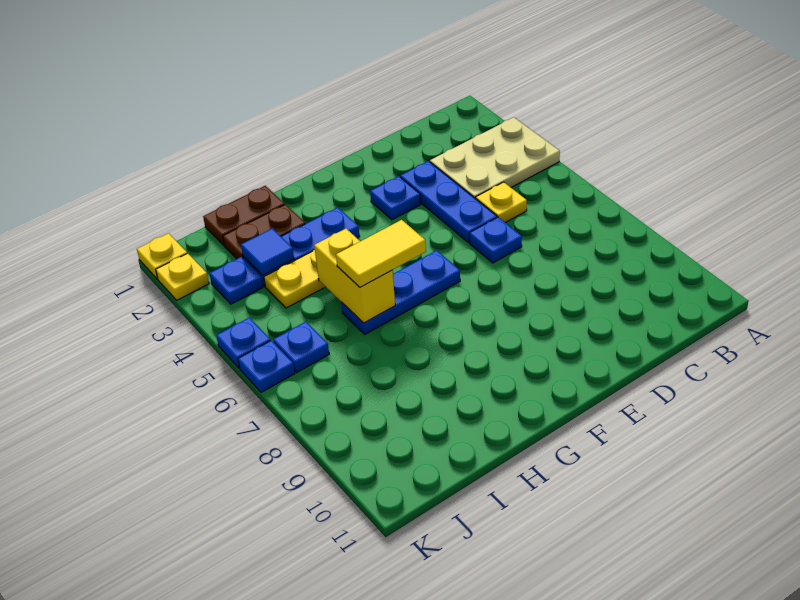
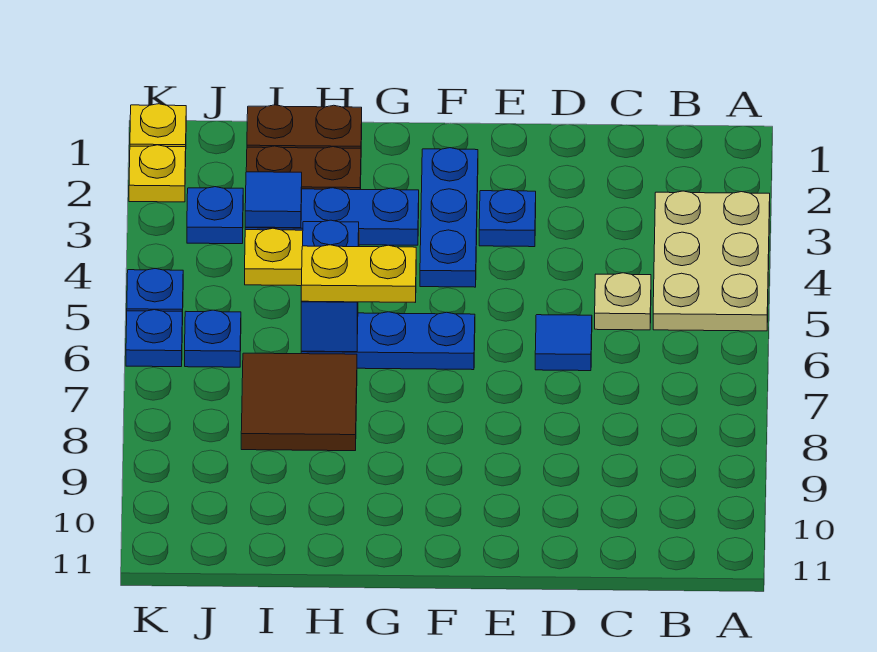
tan plate A3:C4 level 1 -> tan plate A3:B5 level 1
yellow plate C5 level 1 -> tan plate C5 level 1
blue plate D3:D5 level 1 -> blue plate F2:F4 level 1
blue plate D6 level 1 -> blue tile D6 level 1
yellow tile G6:H6 level 3 -> yellow plate G6:H6 level 3
yellow brick H5:H6 level 2 -> blue brick H5:H6 level 2
none -> brown tile H7:I8 level 1

